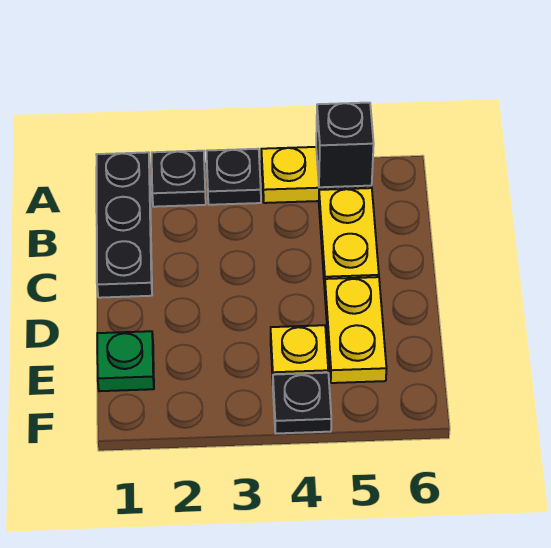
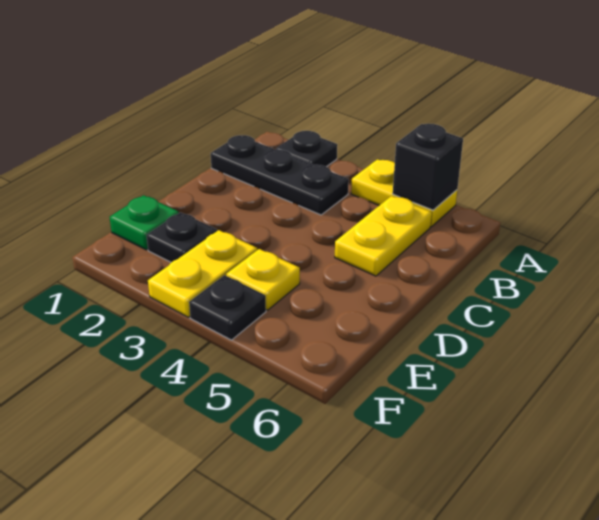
black plate A1:C1 level 1 -> black plate B1:B3 level 1
black plate A3 level 1 -> black plate E2 level 1
yellow plate D5:E5 level 1 -> yellow plate E3:F3 level 1

